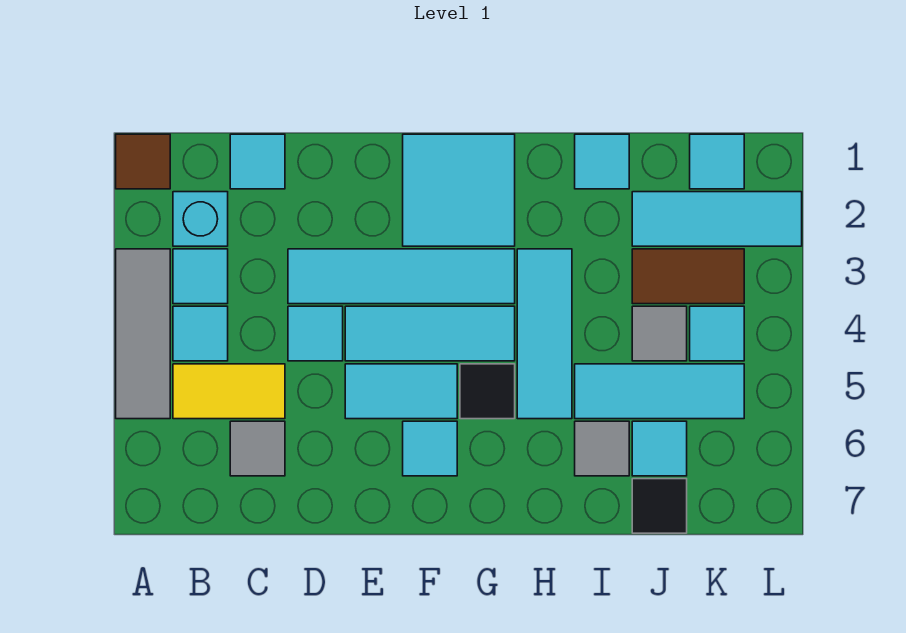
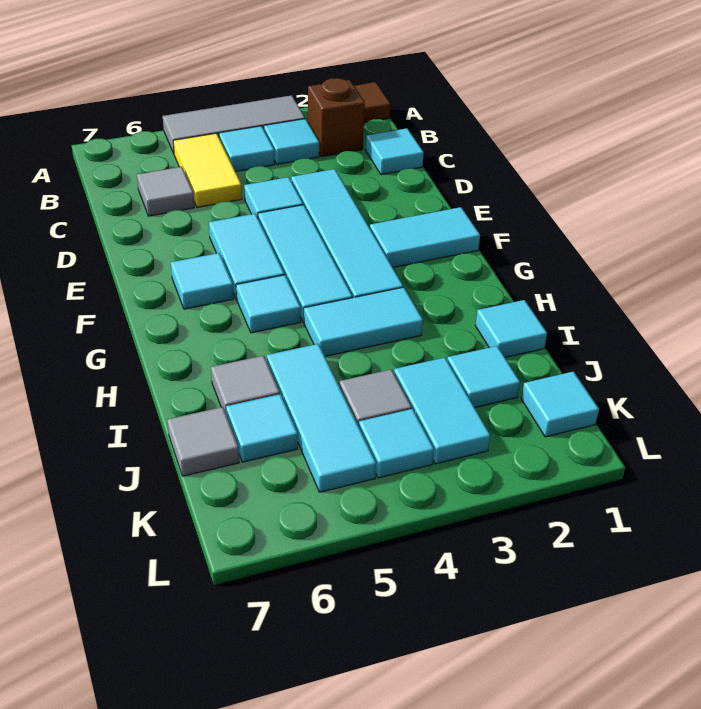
cyan brick B2 level 1 -> brown brick B2 level 1
cyan tile F1:G2 level 1 -> cyan tile F1:F2 level 1
black tile G5 level 1 -> cyan tile G5 level 1
cyan tile H3:H5 level 1 -> cyan tile H3:H4 level 1
cyan tile J2:L2 level 1 -> cyan tile J2 level 1
brown tile J3:K3 level 1 -> cyan tile J3:K3 level 1
black tile J7 level 1 -> grey tile J7 level 1

